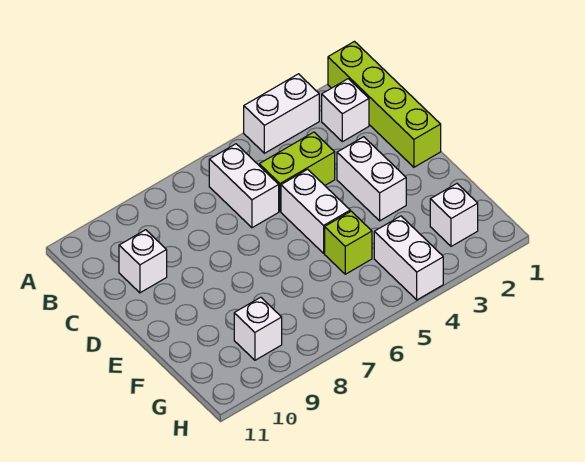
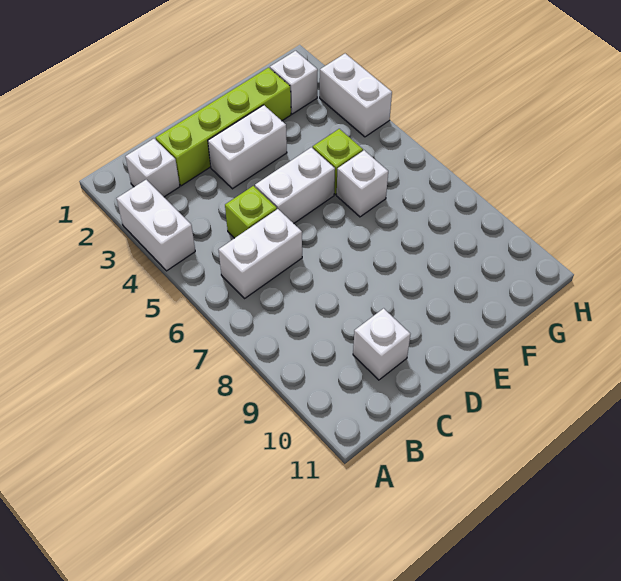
lime brick A1:D1 level 1 -> lime brick C2:F2 level 1
lime brick C4:C5 level 1 -> lime brick C5 level 1
white brick G4:H4 level 1 -> white brick H3:H4 level 1
white brick G9 level 1 -> white brick F6 level 1

